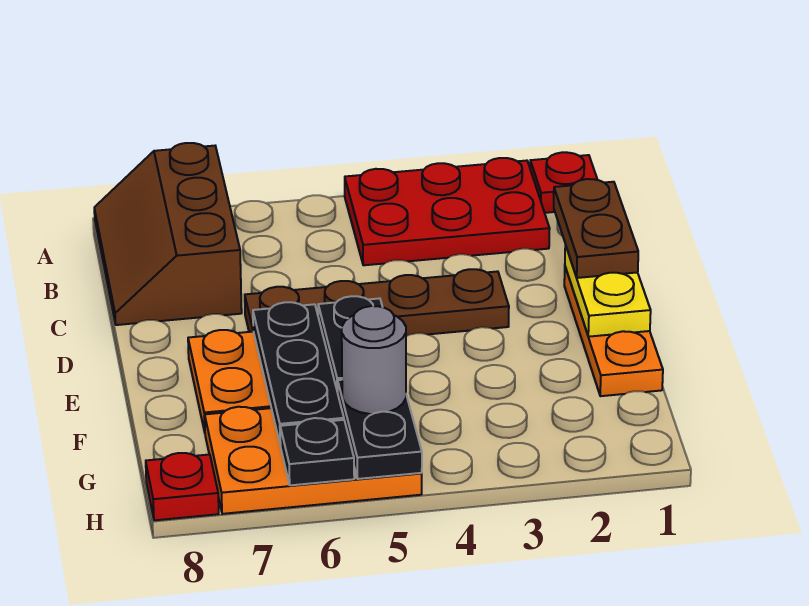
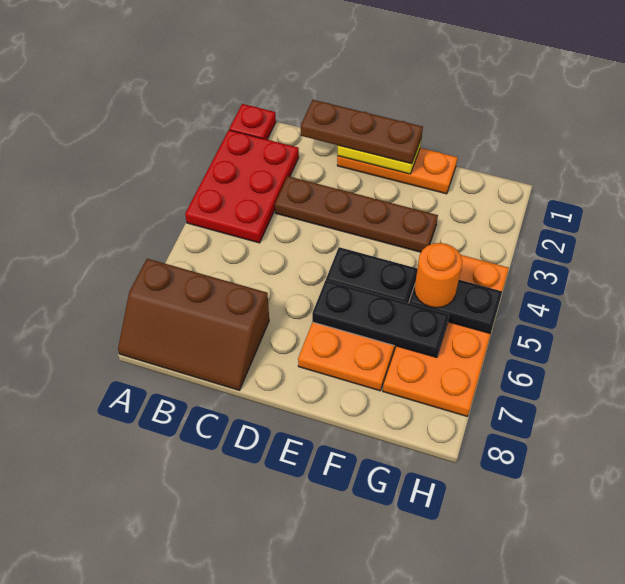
brown plate C1:D1 level 3 -> brown plate C1:E1 level 3
brown plate D3:D6 level 1 -> brown plate C3:F3 level 1
orange plate G5:H7 level 1 -> orange plate G4:H7 level 1
grey round brick G5 level 3 -> orange round brick G5 level 3
black plate H6 level 2 -> none
red plate H8 level 1 -> none

